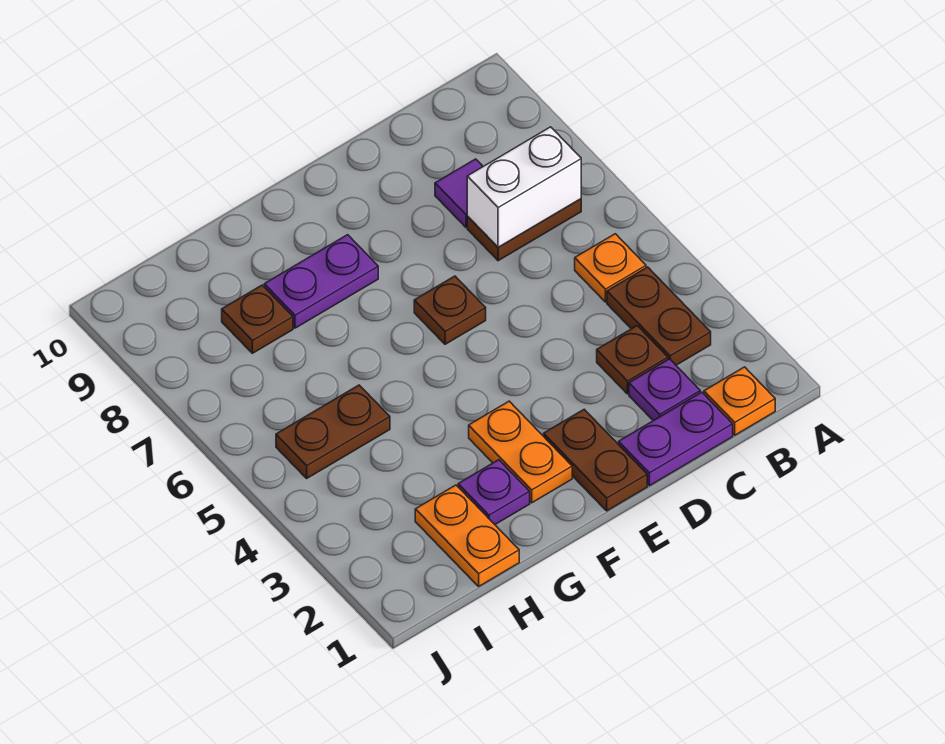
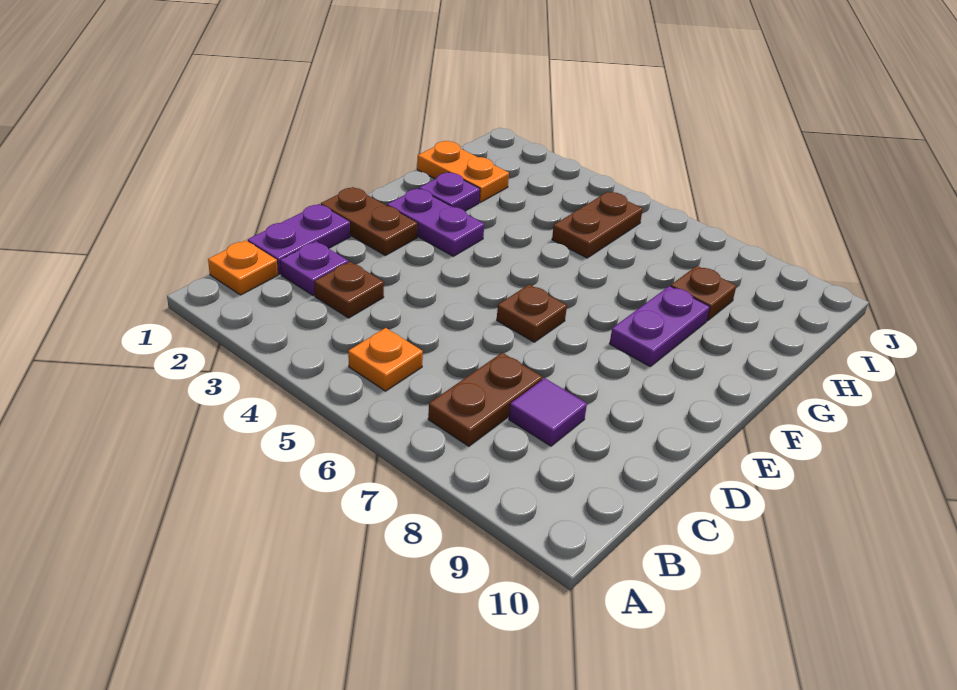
brown plate B3:B4 level 1 -> none
white brick B7:C7 level 2 -> none
orange plate F2:F3 level 1 -> purple plate F2:F3 level 1

